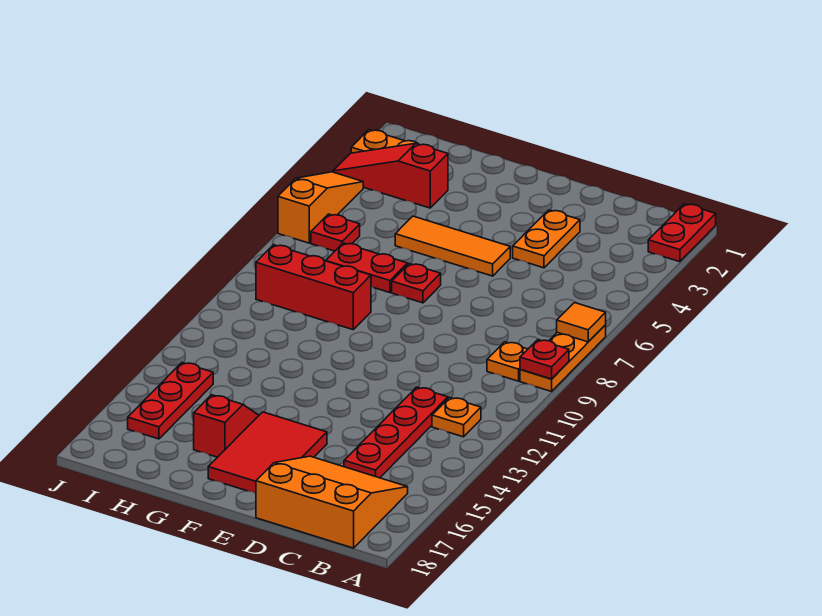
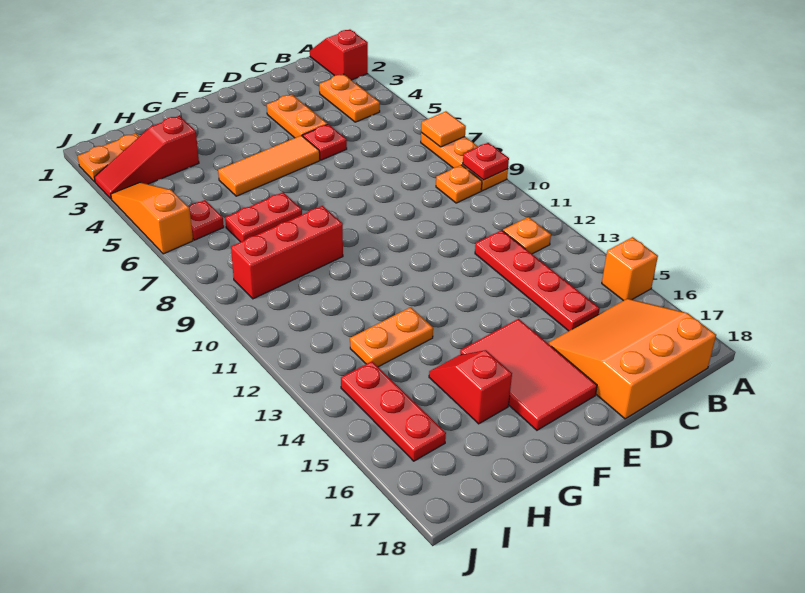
red plate A1:A2 level 1 -> red slope A1:A2 level 1 top 2
none -> orange brick A15 level 1
none -> orange plate B3:B4 level 1
red plate F7 level 1 -> red plate D5 level 1
none -> orange plate G13:H13 level 1

